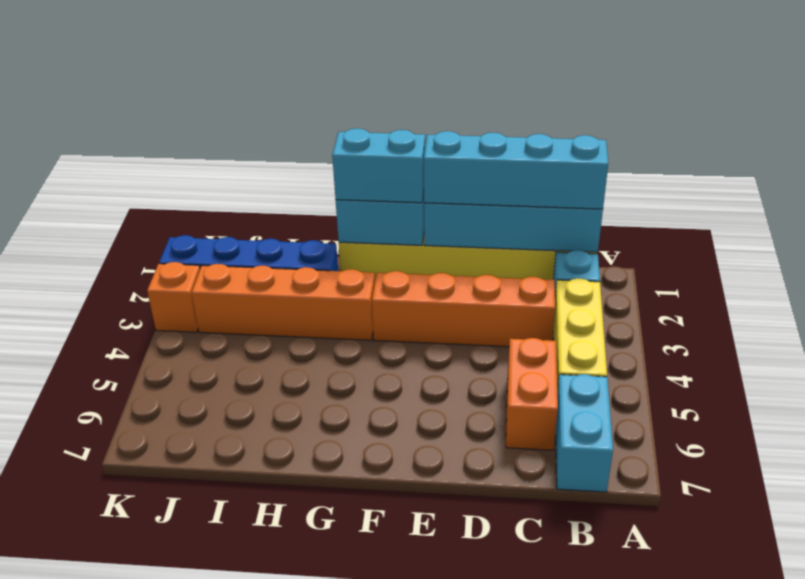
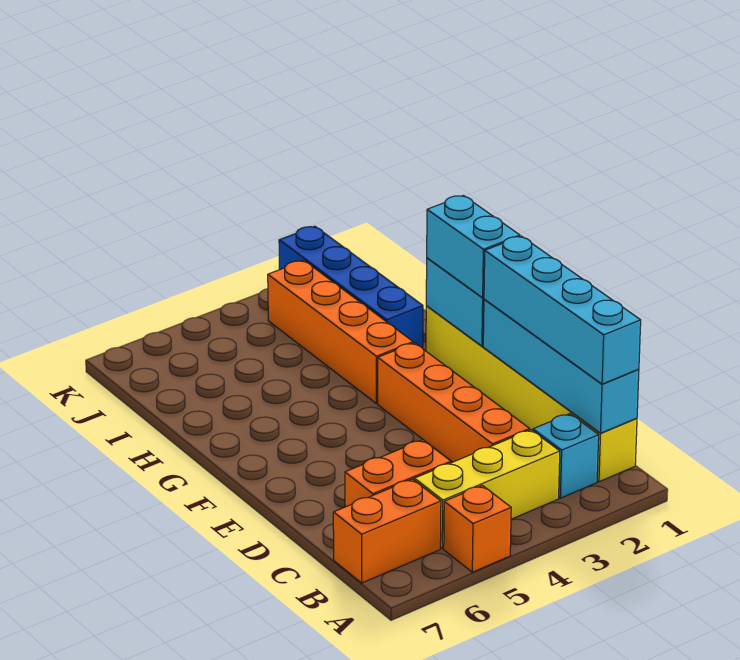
cyan brick B6:B7 level 1 -> orange brick B6:B7 level 1
orange brick K3 level 1 -> orange brick A5 level 1

